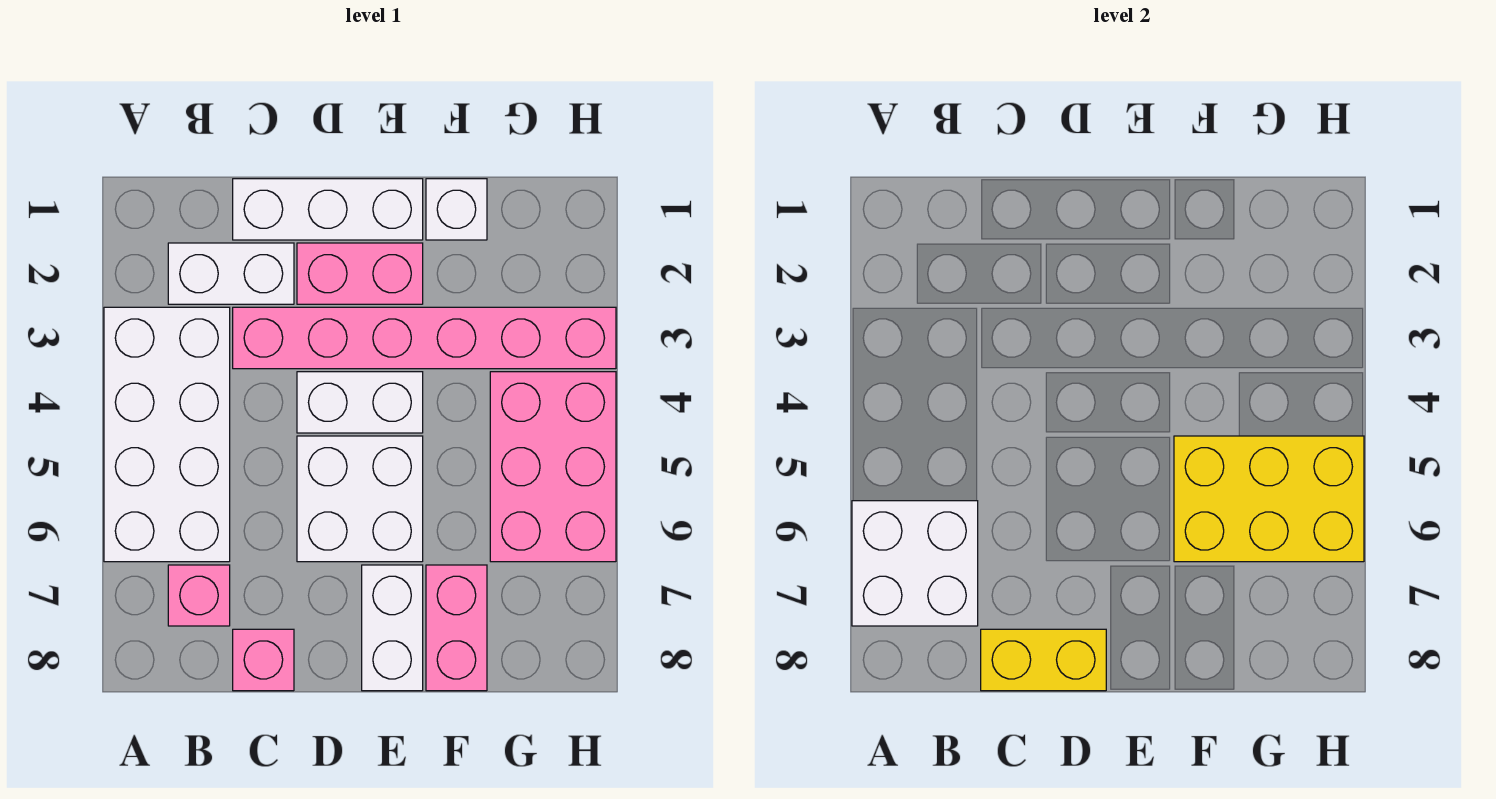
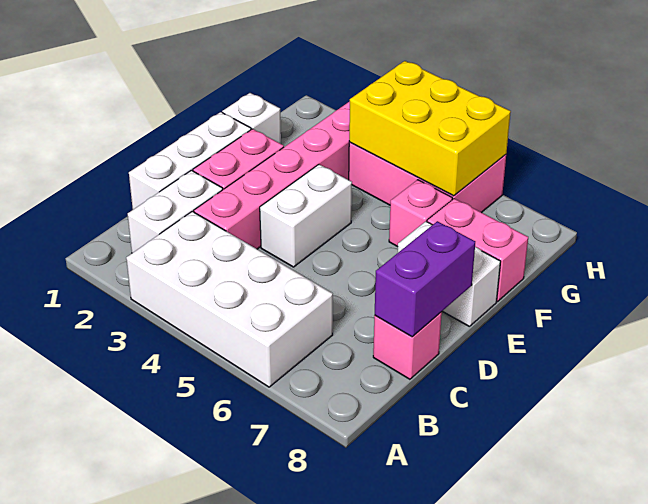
white brick A6:B7 level 2 -> none
pink brick B7 level 1 -> pink brick F6 level 1
yellow brick C8:D8 level 2 -> purple brick C8:D8 level 2
white brick D5:E6 level 1 -> none
yellow brick F5:H6 level 2 -> yellow brick G4:H6 level 2

